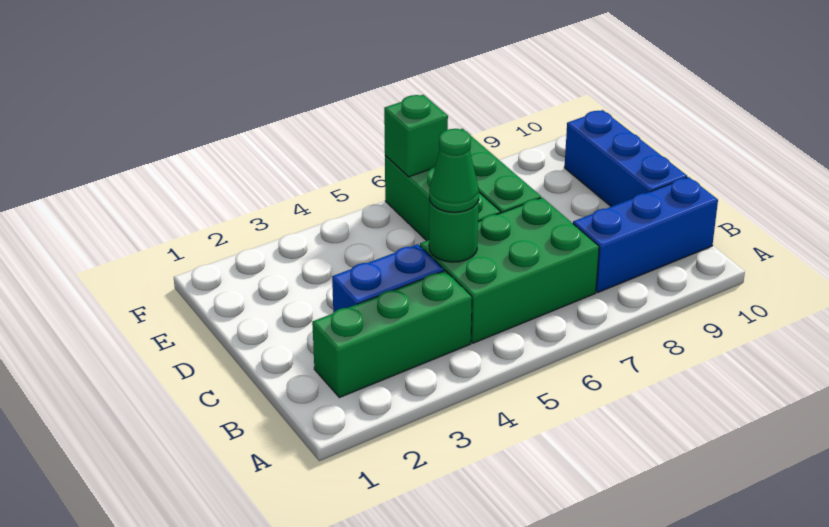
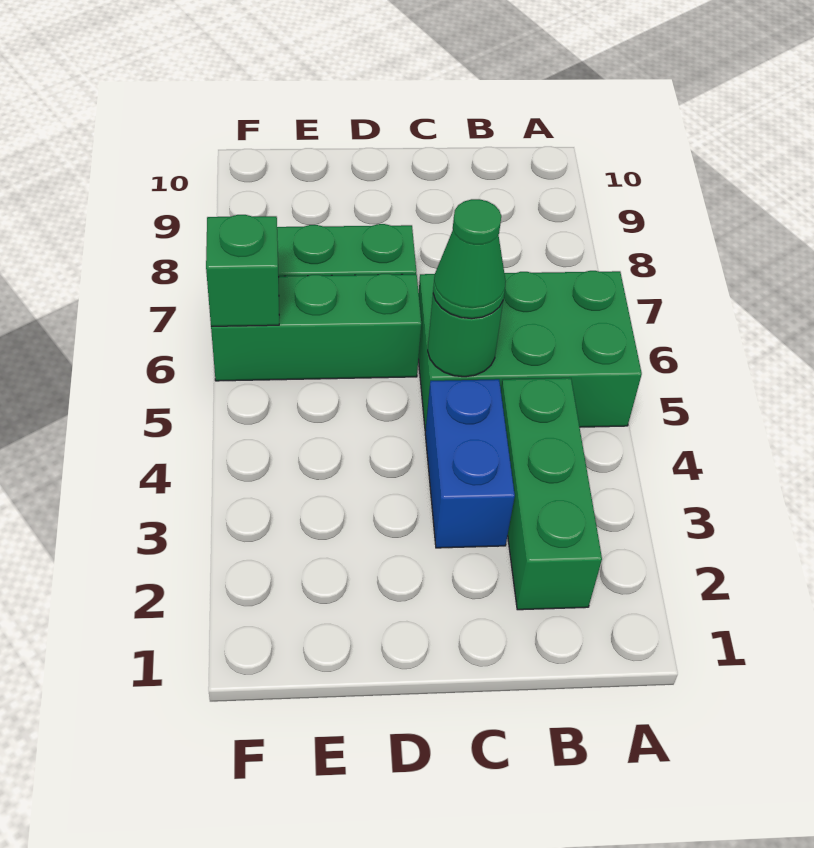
green brick B5:C7 level 1 -> green brick A5:C6 level 1
blue brick B8:B10 level 1 -> none
blue brick C10:E10 level 1 -> none

